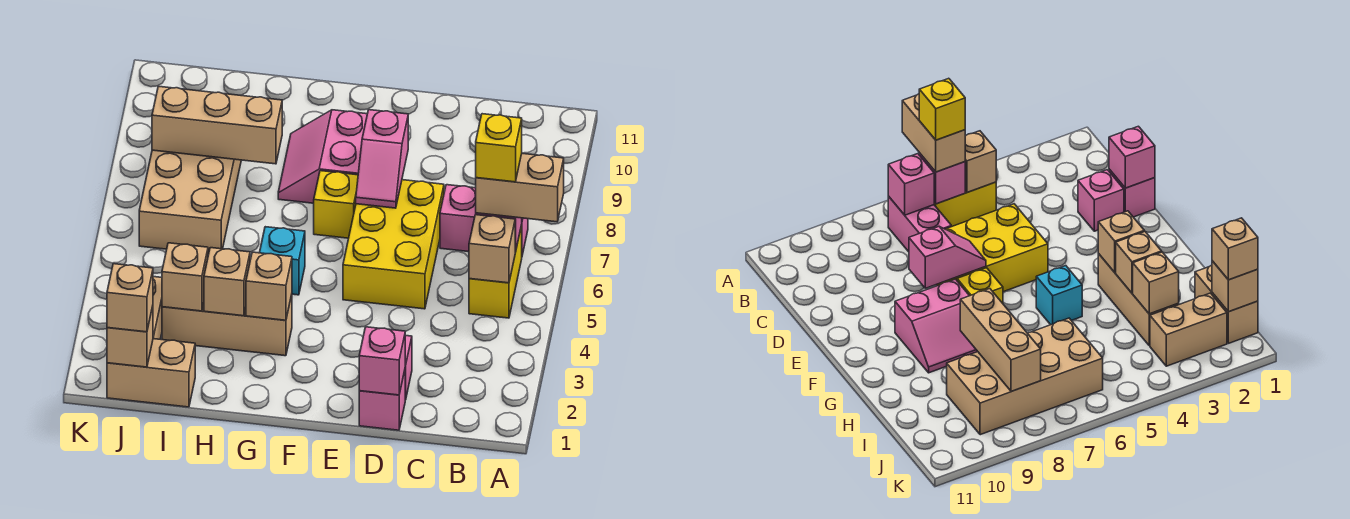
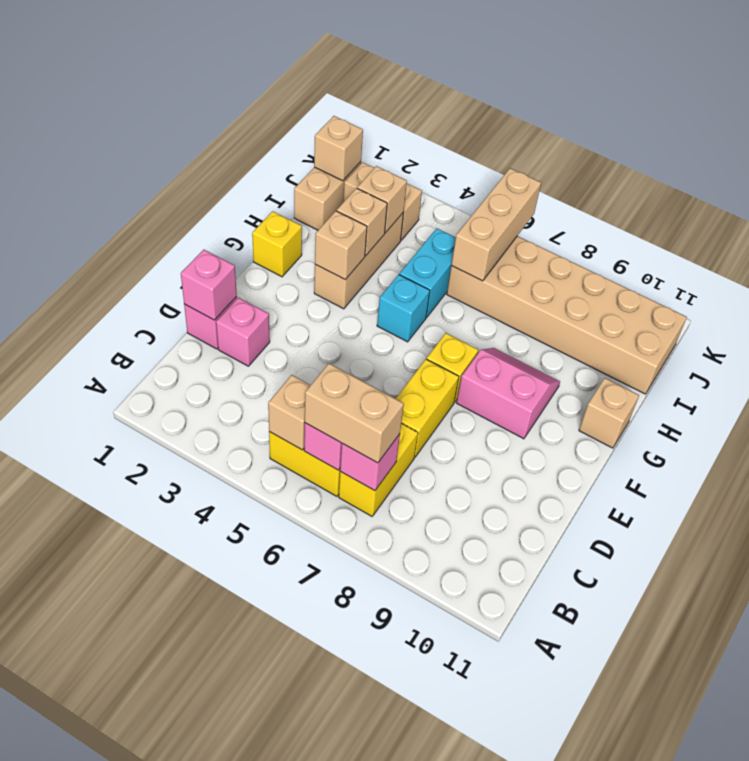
tan brick A6:B6 level 3 -> tan brick B6:B7 level 3
yellow brick B6 level 4 -> yellow brick G1 level 1
pink brick B7:C7 level 1 -> yellow brick B7:C7 level 1
yellow brick D5:E7 level 1 -> yellow brick D7:E7 level 1
pink slope E7:E8 level 2 top 8 -> none
none -> cyan brick H5:I5 level 1
tan brick H8:J8 level 2 -> tan brick I6:K6 level 2
tan brick I6:J9 level 1 -> tan brick I6:J11 level 1
tan brick J1 level 3 -> tan brick G11 level 1

